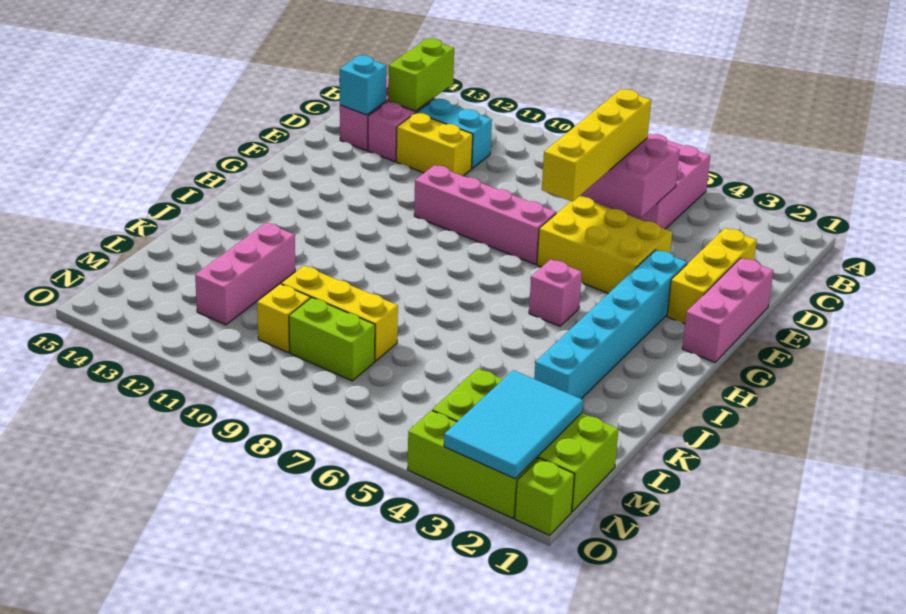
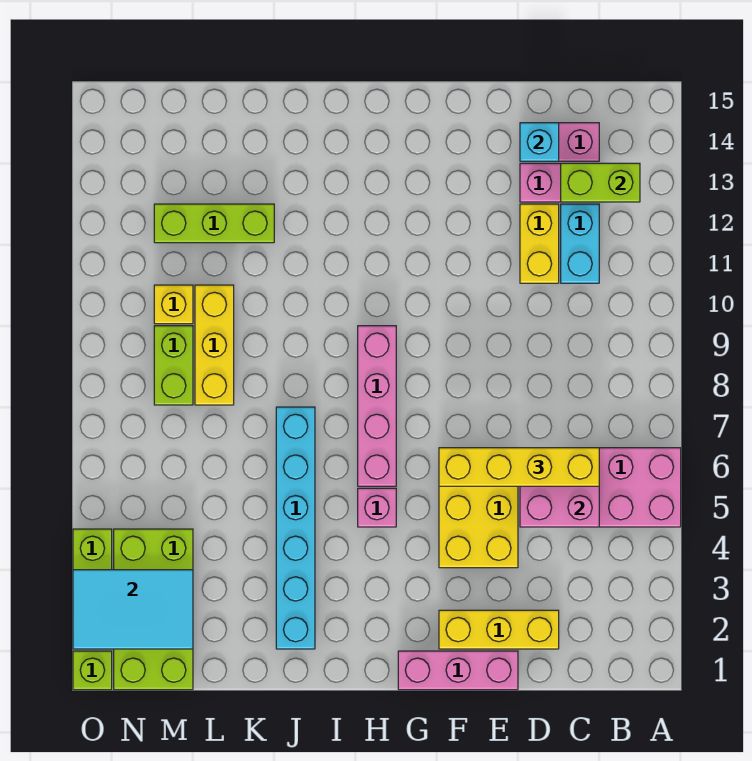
cyan brick F3:K3 level 1 -> cyan brick J2:J7 level 1
pink brick F7:F10 level 1 -> pink brick H6:H9 level 1
pink brick K12:M12 level 1 -> lime brick K12:M12 level 1

